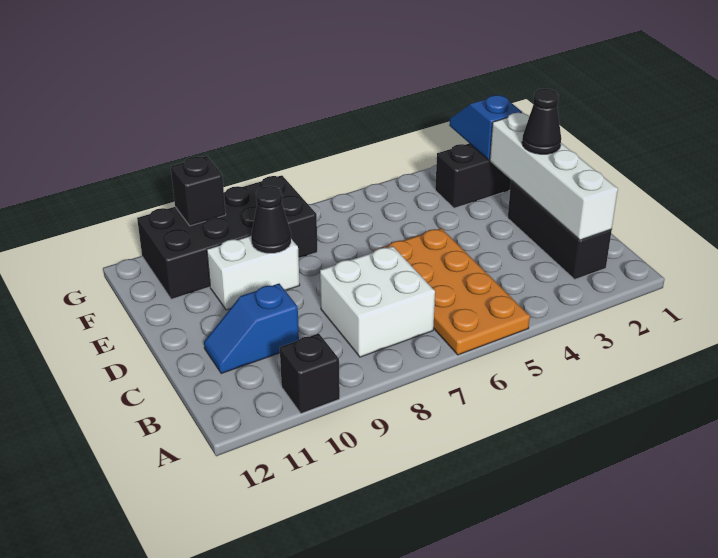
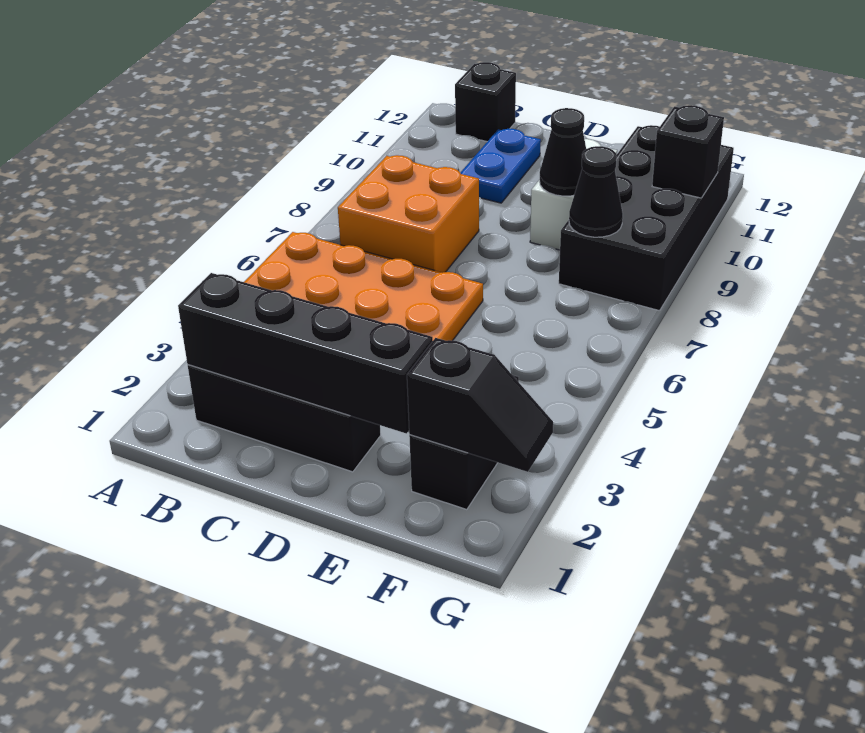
black brick A10 level 1 -> black brick B12 level 1
white brick B2:E2 level 2 -> black brick B2:E2 level 2
white brick B7:C8 level 1 -> orange brick B7:C8 level 1
blue slope C10:C11 level 1 top 10 -> blue plate C10:C11 level 1
black cone D2 level 3 -> black cone F8 level 2
blue slope F2:G2 level 2 top F -> black slope F2:G2 level 2 top F

